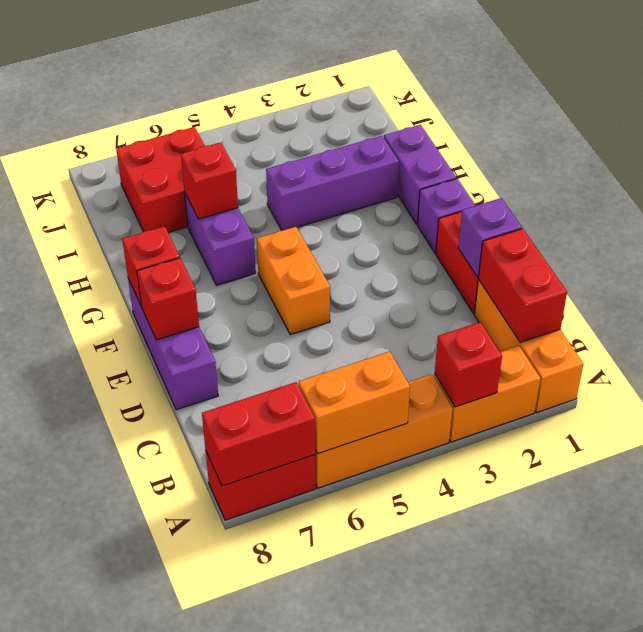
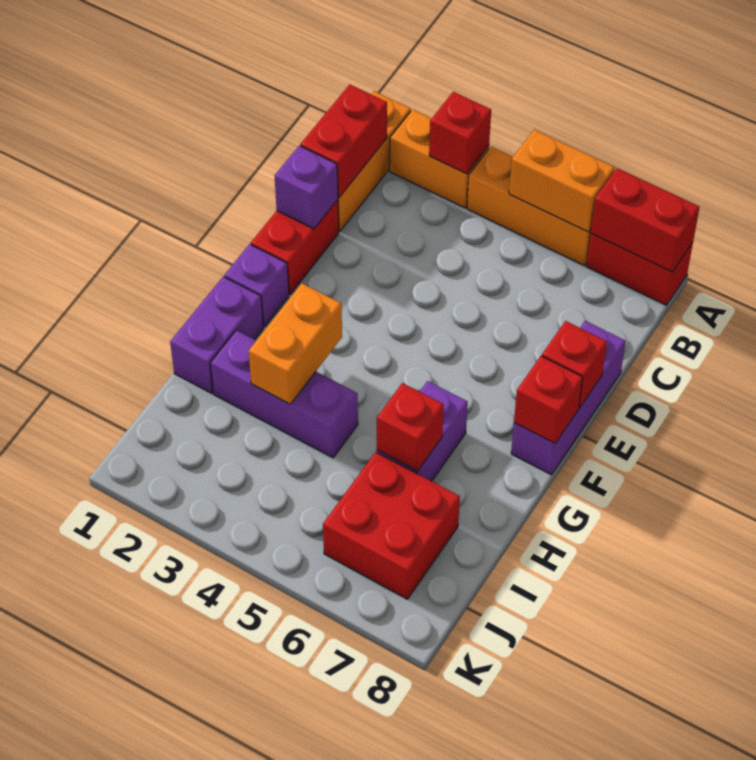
orange brick E5:F5 level 1 -> orange brick G3:H3 level 2

